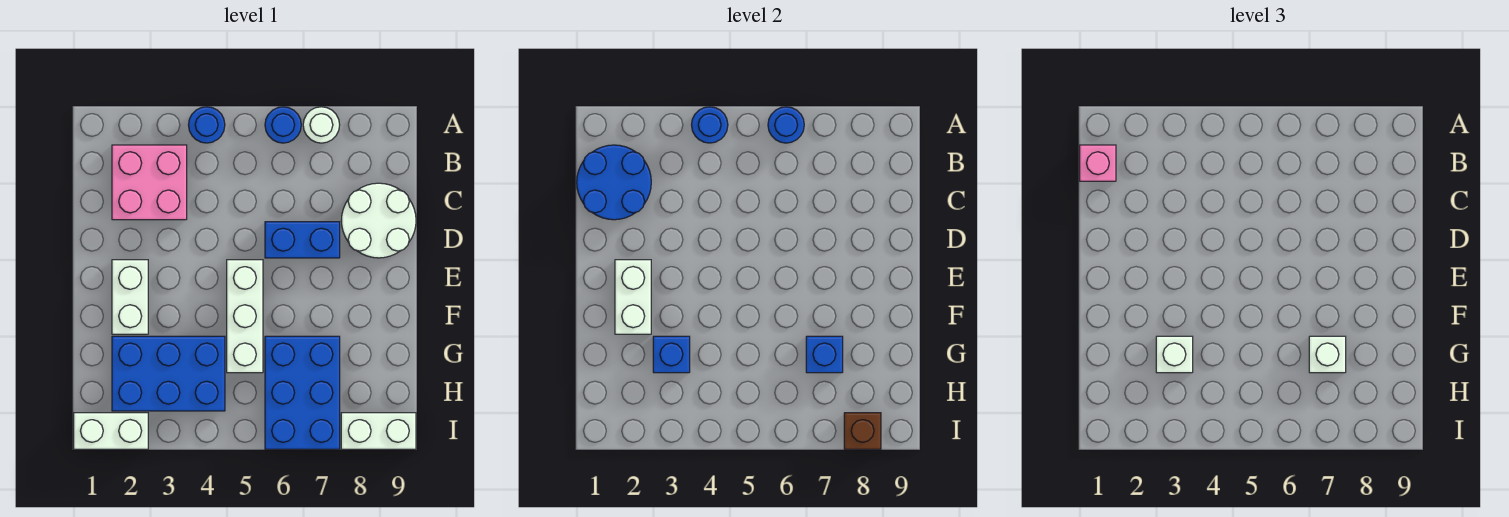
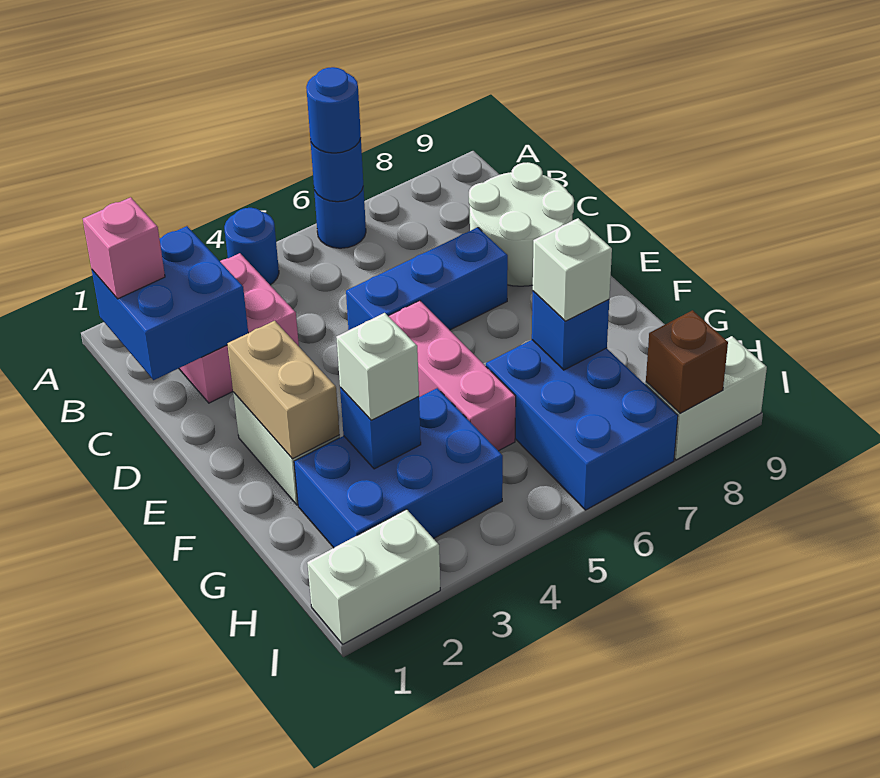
blue round brick A4 level 2 -> blue round brick A6 level 3
white round brick A7 level 1 -> none
blue round brick B1:C2 level 2 -> blue brick B1:C2 level 2
blue brick D6:D7 level 1 -> blue brick D5:D7 level 1
white brick E2:F2 level 2 -> tan brick E2:F2 level 2
white brick E5:G5 level 1 -> pink brick E5:G5 level 1

